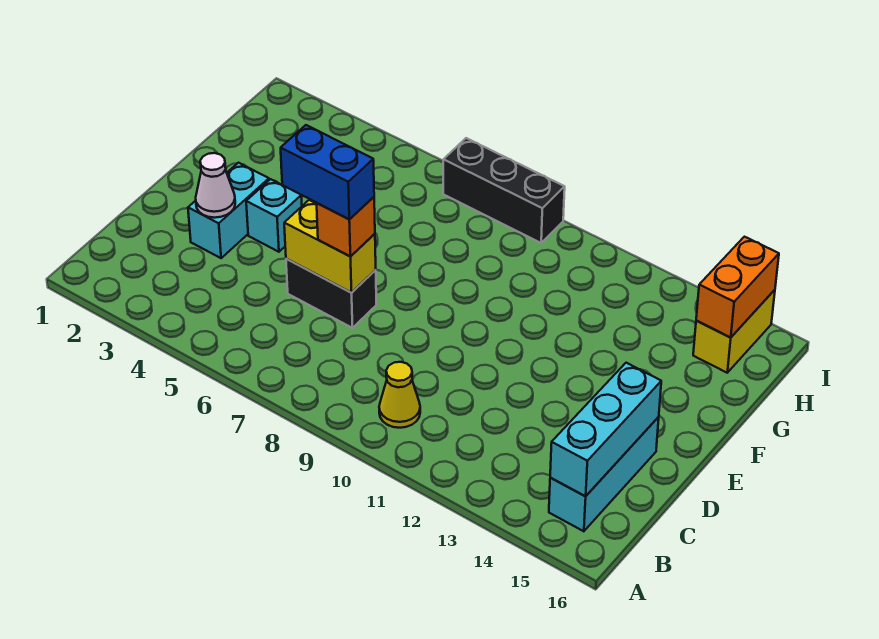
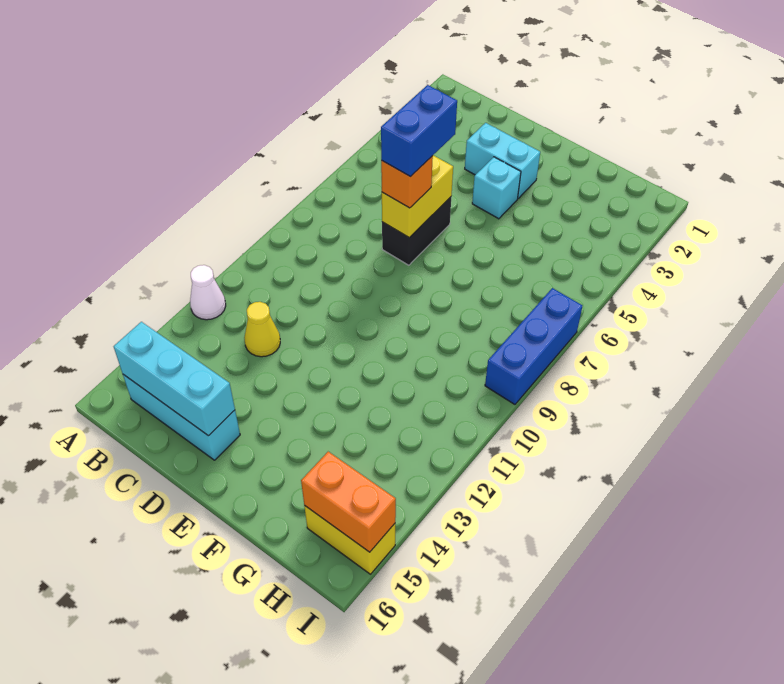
yellow cone B10 level 1 -> yellow cone C12 level 1
white cone D3 level 2 -> white cone A12 level 1
black brick I7:I9 level 1 -> blue brick I7:I9 level 1

